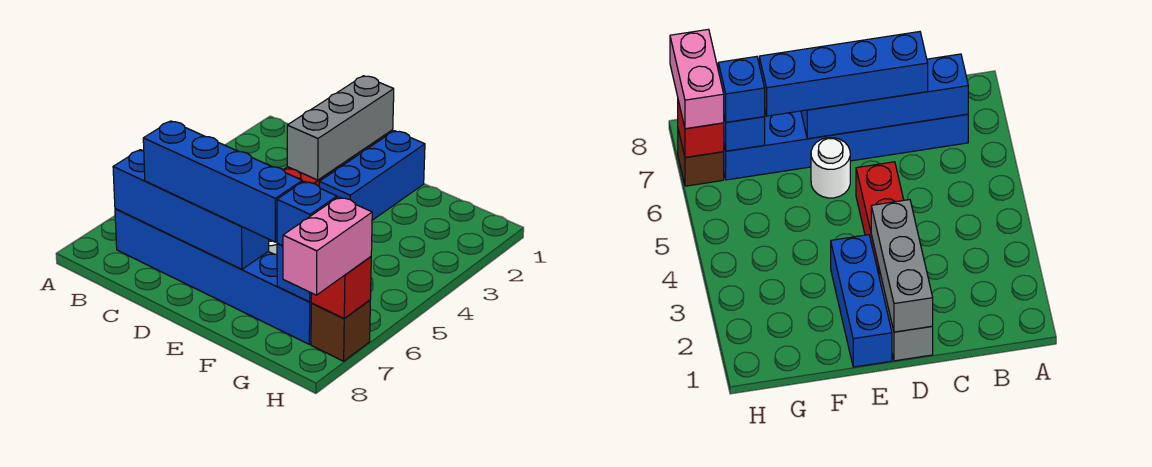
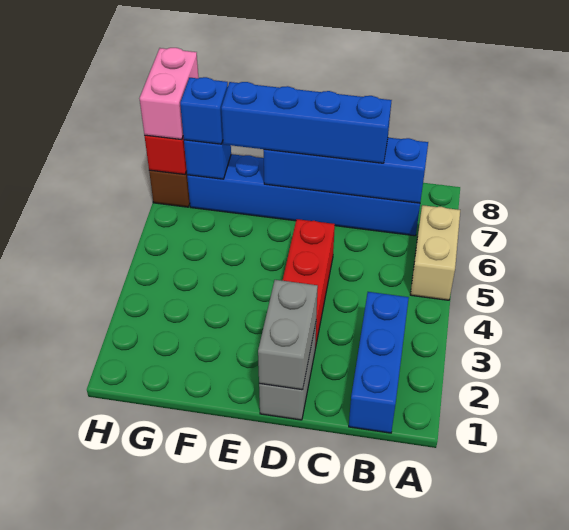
none -> tan brick A5:A6 level 1
grey brick D1:D3 level 2 -> grey brick D1:D2 level 2
blue brick E1:E3 level 1 -> blue brick B1:B3 level 1
white round brick E6 level 1 -> none

